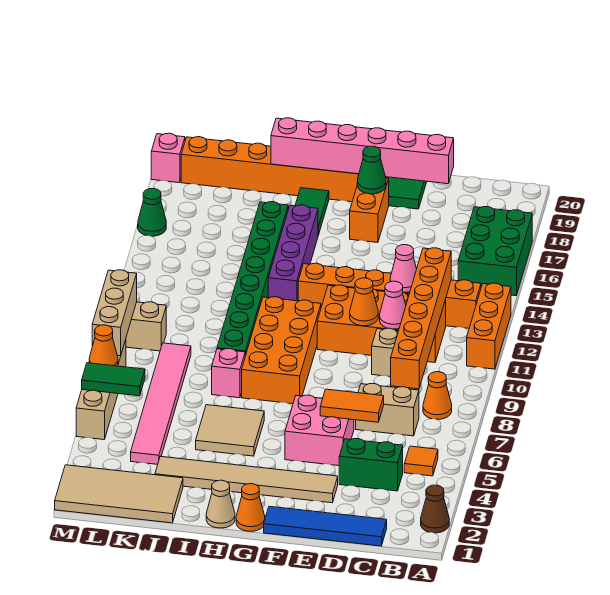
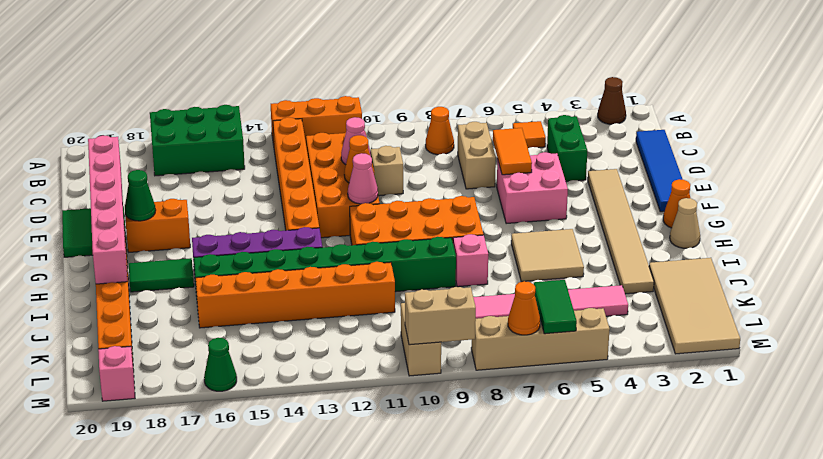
orange brick C8:C13 level 2 -> orange brick J11:J16 level 1
pink cone D13 level 2 -> pink cone F11 level 2
tan brick M8:M10 level 2 -> tan brick M9:M10 level 2

